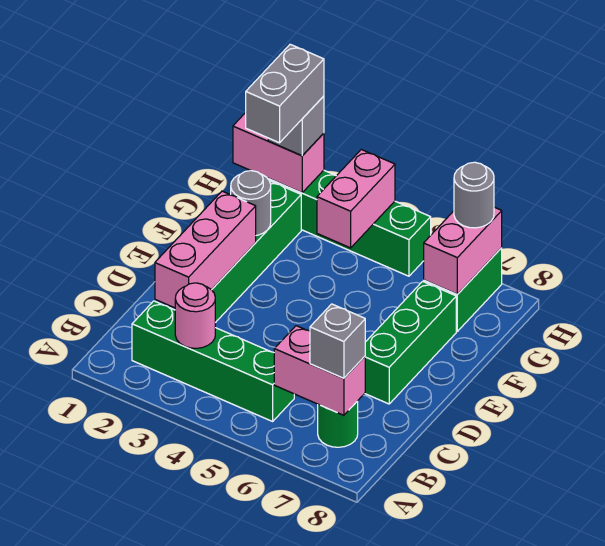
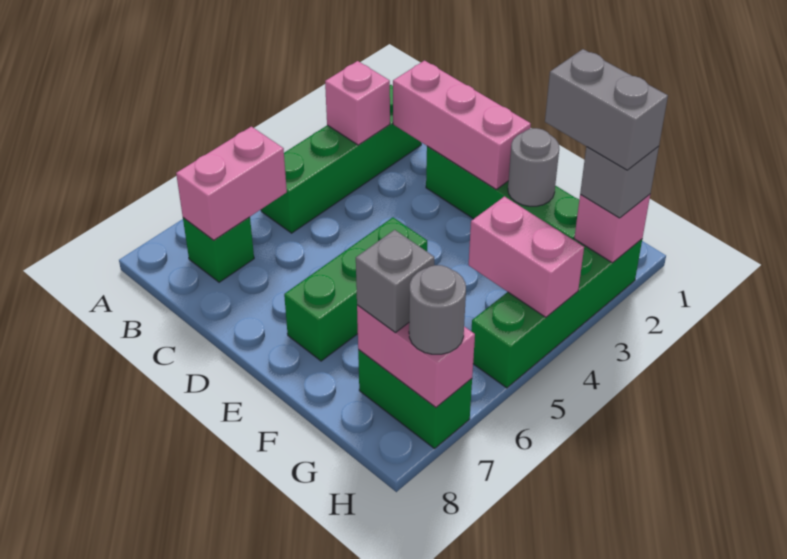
pink round brick B3 level 2 -> pink brick B3 level 2
green round brick B7 level 1 -> green brick B7 level 1
grey brick B7 level 3 -> grey brick G7 level 3
green brick D7:F7 level 1 -> green brick E5:E7 level 1
pink brick H1:H2 level 2 -> pink brick H2 level 2

